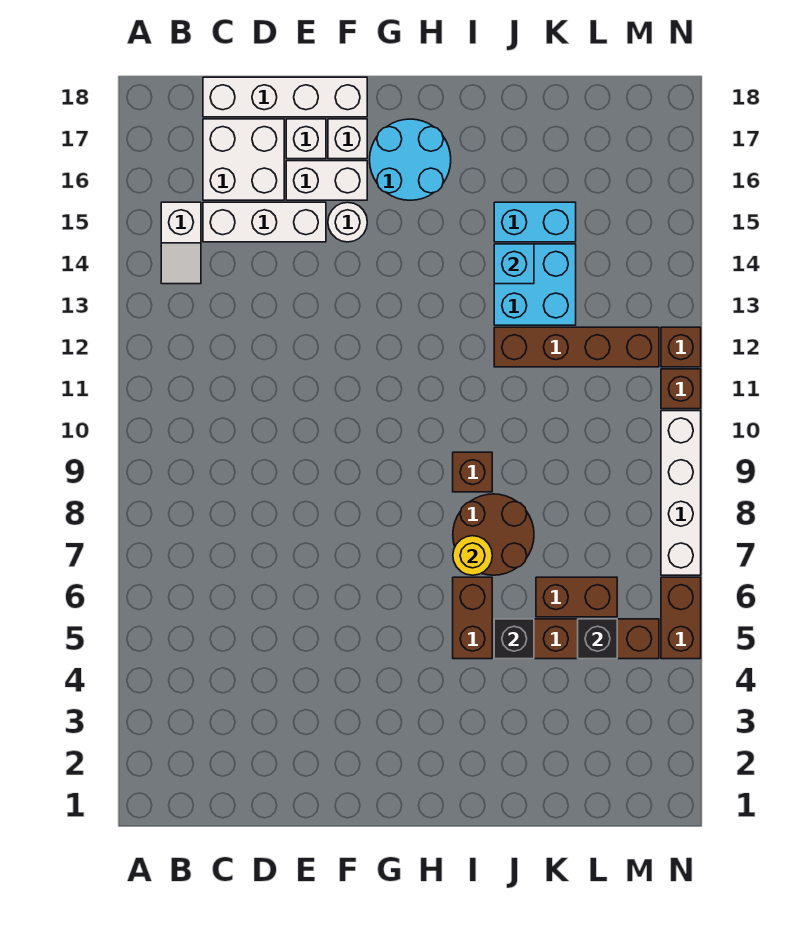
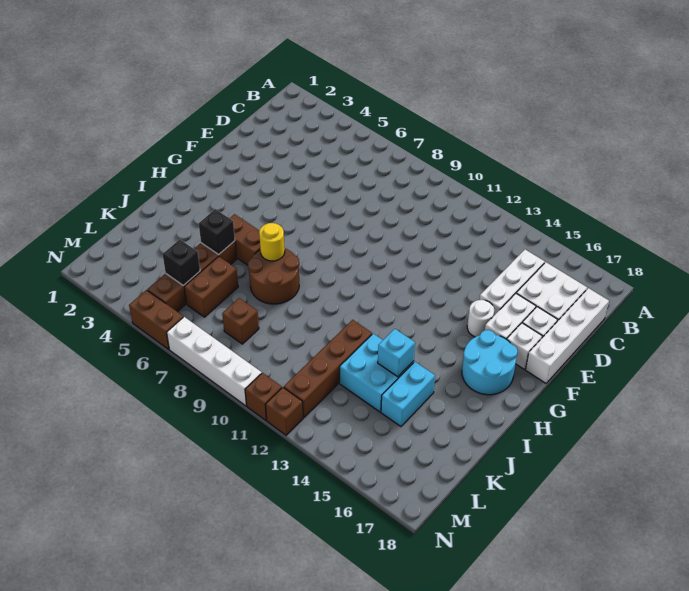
white slope B14:B15 level 1 top 15 -> none
brown brick I9 level 1 -> brown brick L8 level 1

